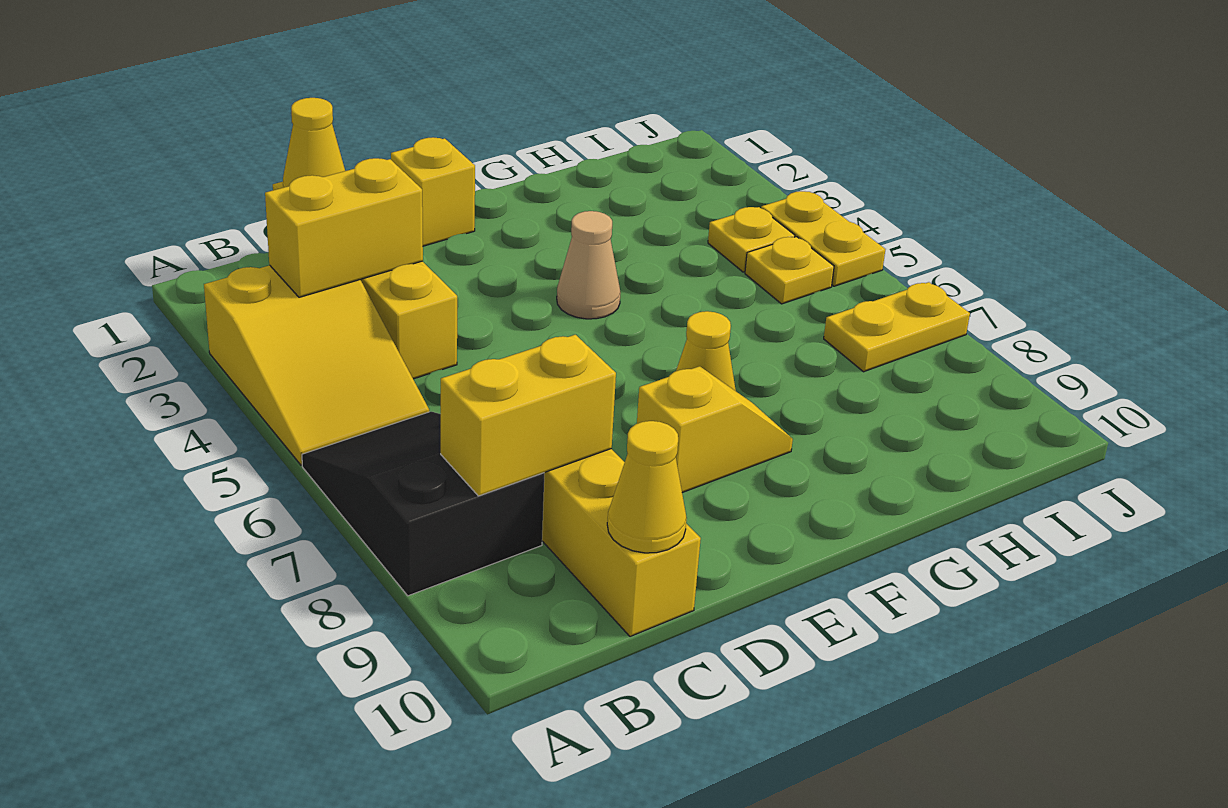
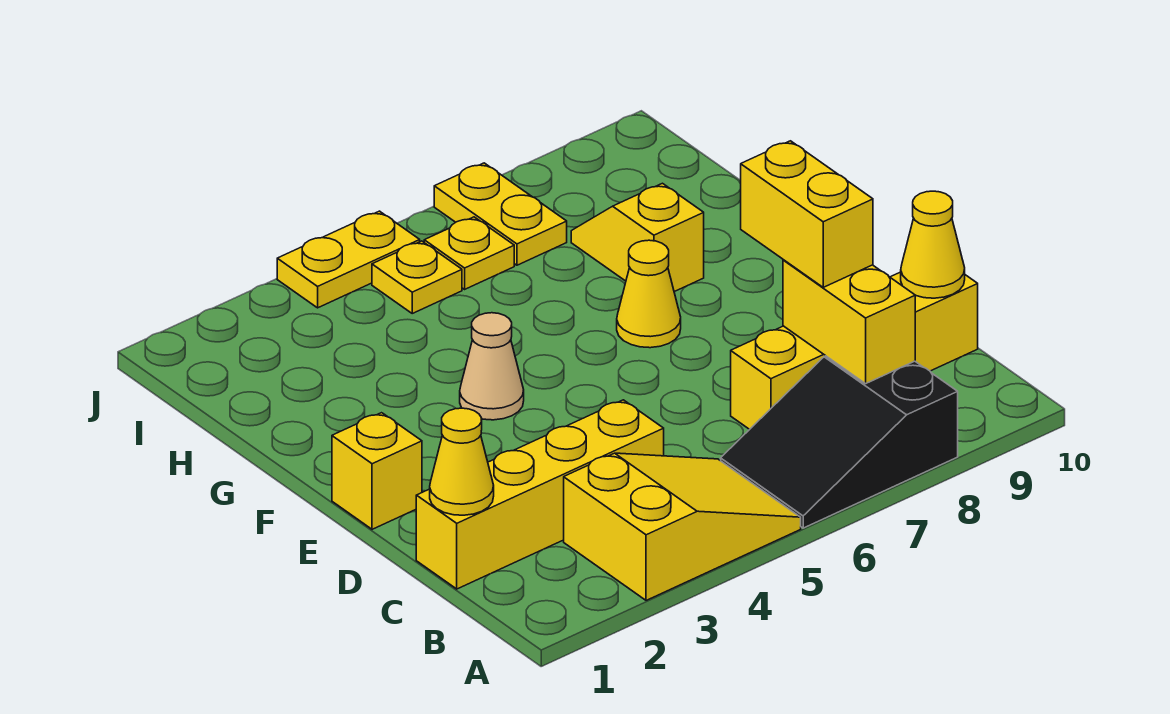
yellow brick B3:C3 level 2 -> yellow brick C8:D8 level 3
yellow slope E8:F8 level 1 top E -> yellow slope G8:H8 level 1 top G
yellow plate I4 level 1 -> yellow plate I6 level 1

